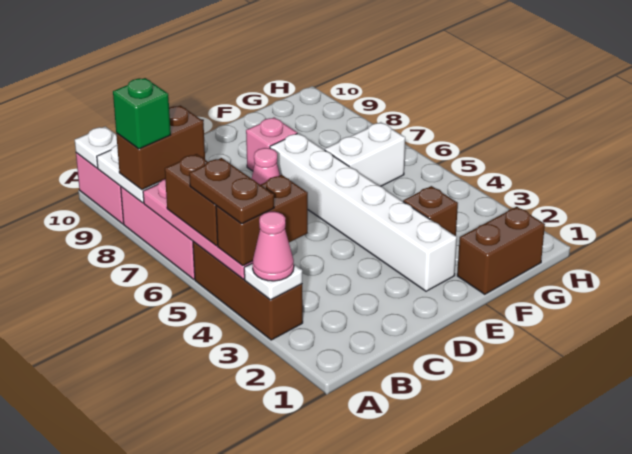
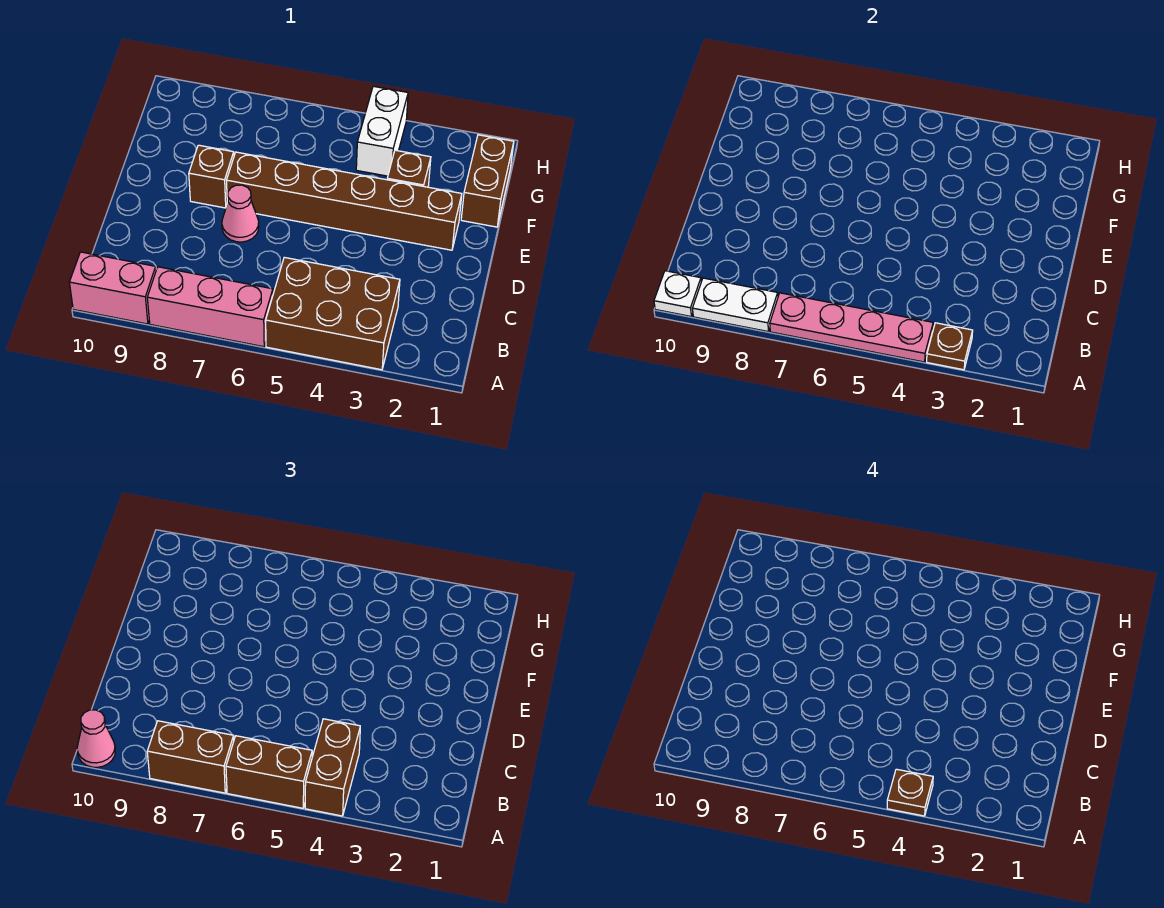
brown brick A3:A5 level 1 -> brown brick A3:B5 level 1
white plate A3 level 2 -> brown plate A3 level 2
pink cone A3 level 3 -> pink cone A10 level 3
brown plate A4:A5 level 4 -> brown plate A4 level 4
brown brick A8:B8 level 3 -> brown brick A7:A8 level 3
green brick A8 level 4 -> none
white brick E2:E7 level 1 -> brown brick E2:E7 level 1
pink brick E8 level 1 -> brown brick E8 level 1
white brick F6:G6 level 1 -> white brick G4:H4 level 1

